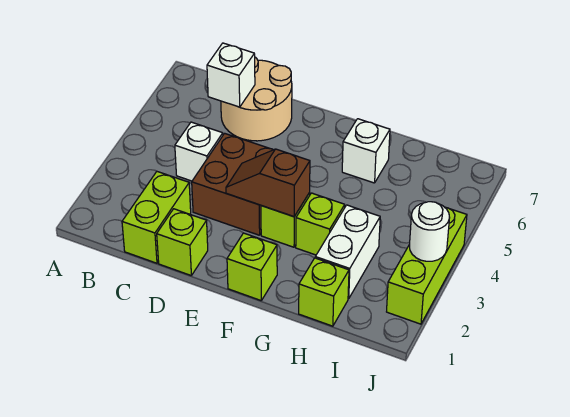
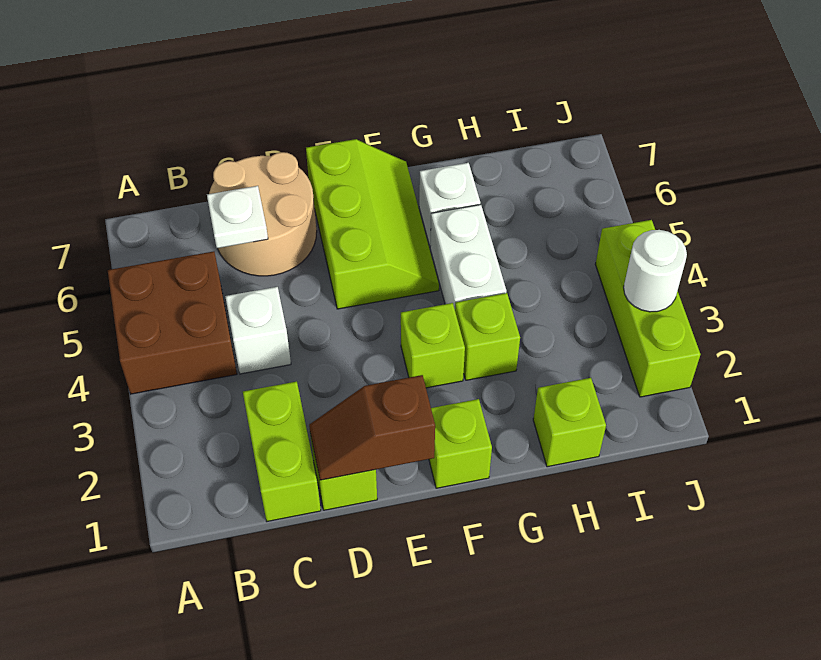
white brick C6 level 2 -> white plate C6 level 2
brown brick D3:E4 level 1 -> brown brick A4:B5 level 1
brown slope E3:F3 level 2 top F -> brown slope D1:E1 level 2 top E
none -> lime slope E5:F7 level 1 top E
white brick H2:H3 level 1 -> white brick G4:G5 level 1

